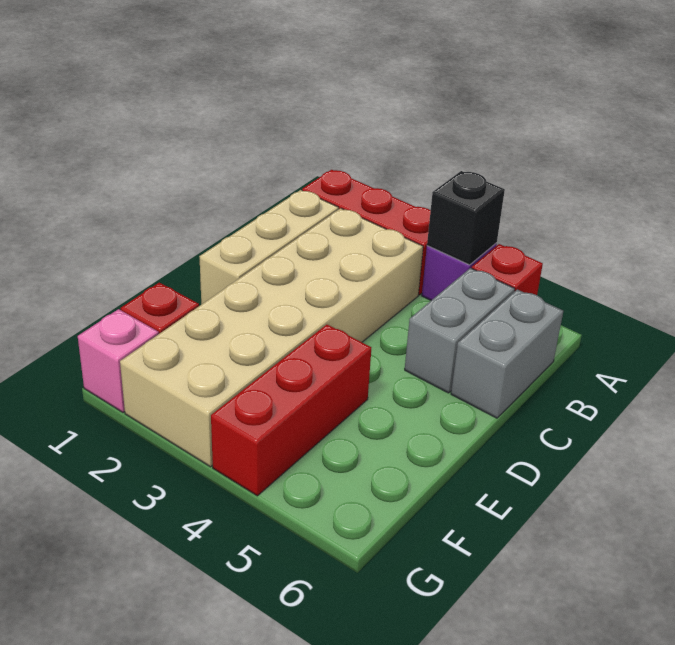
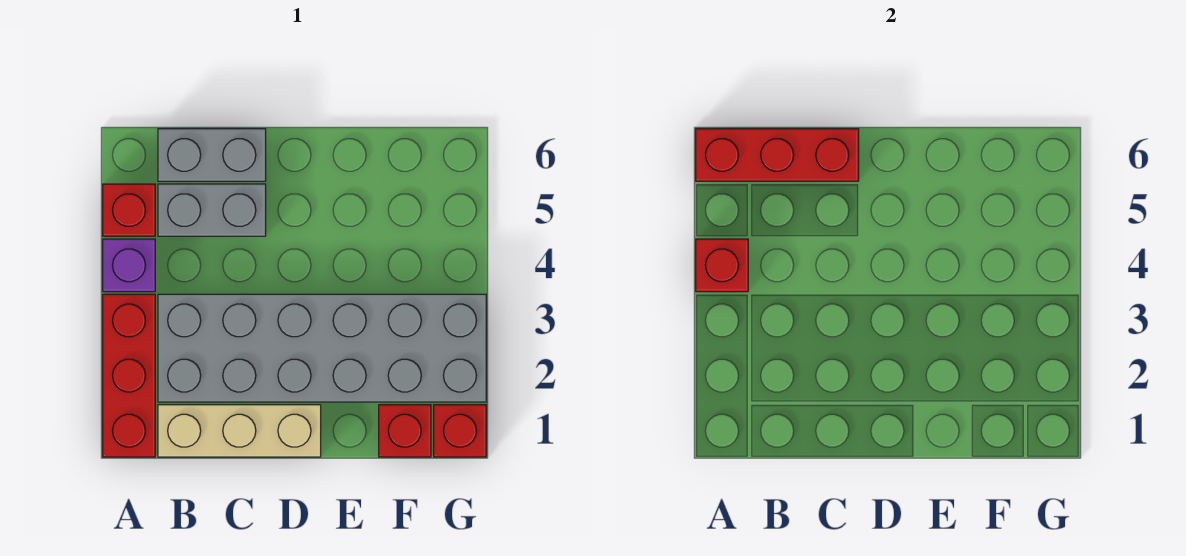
black brick A4 level 2 -> red brick A4 level 2
tan brick B2:G3 level 1 -> grey brick B2:G3 level 1
red brick E4:G4 level 1 -> red brick A6:C6 level 2
pink brick G1 level 1 -> red brick G1 level 1

